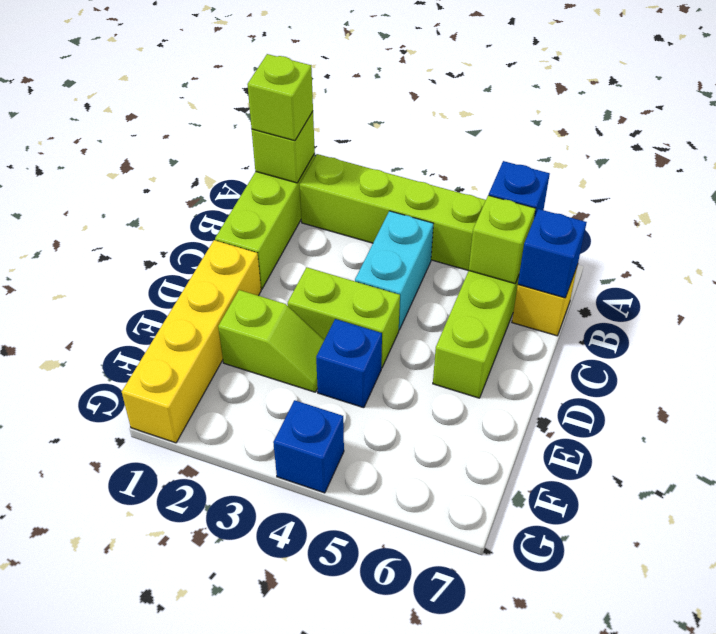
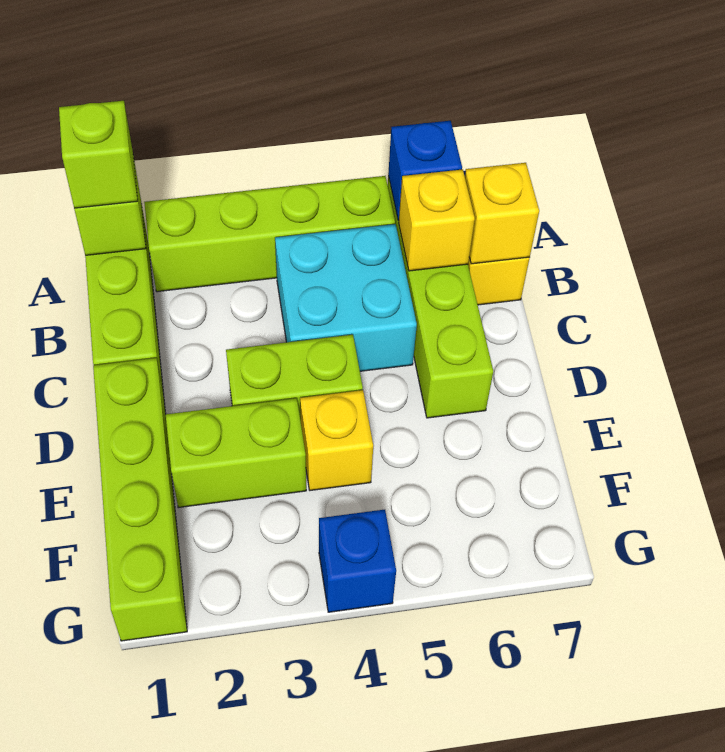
cyan brick B4:C4 level 1 -> cyan brick B4:C5 level 1
lime brick B6 level 2 -> yellow brick B6 level 2
blue brick B7 level 2 -> yellow brick B7 level 2
yellow brick D1:G1 level 1 -> lime brick D1:G1 level 1
lime slope E2:E3 level 1 top 2 -> lime brick E2:E3 level 1
blue brick E4 level 1 -> yellow brick E4 level 1

